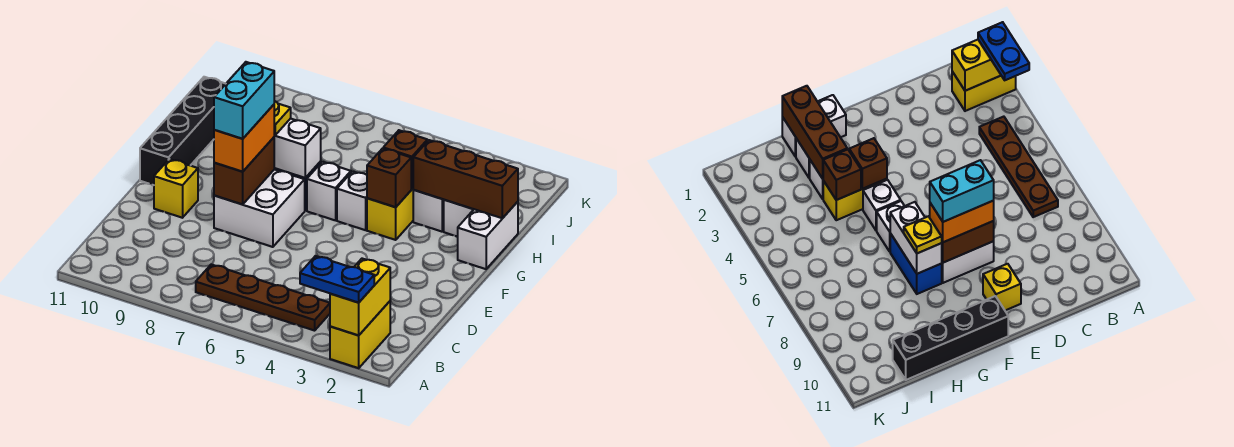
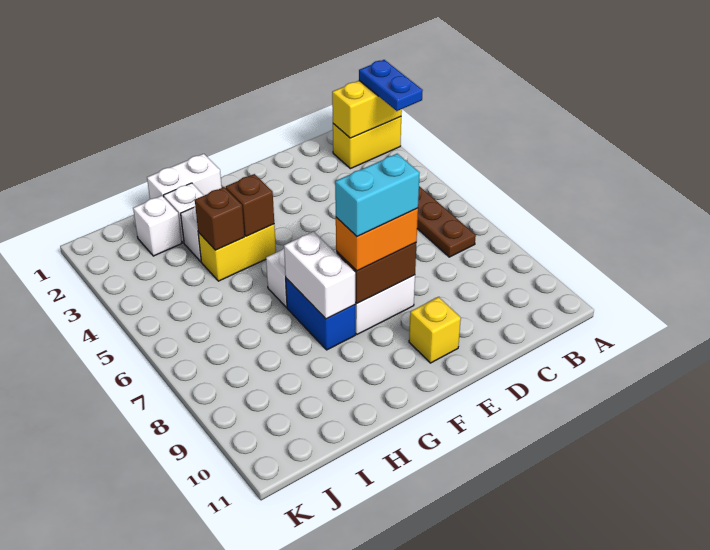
black brick F11:I11 level 1 -> none
white brick G5 level 1 -> white brick I2 level 1
yellow plate G8 level 3 -> none
brown brick H1:H3 level 2 -> none

